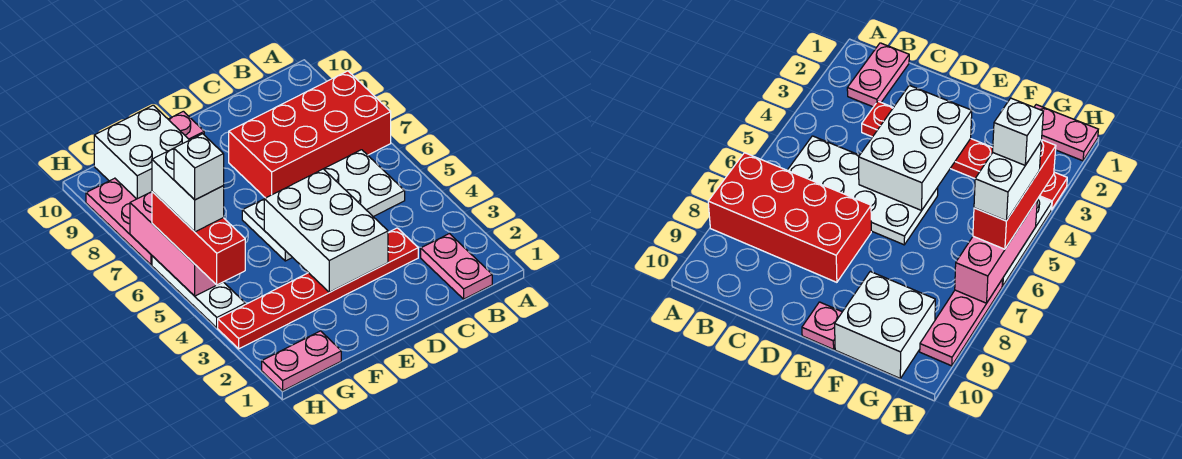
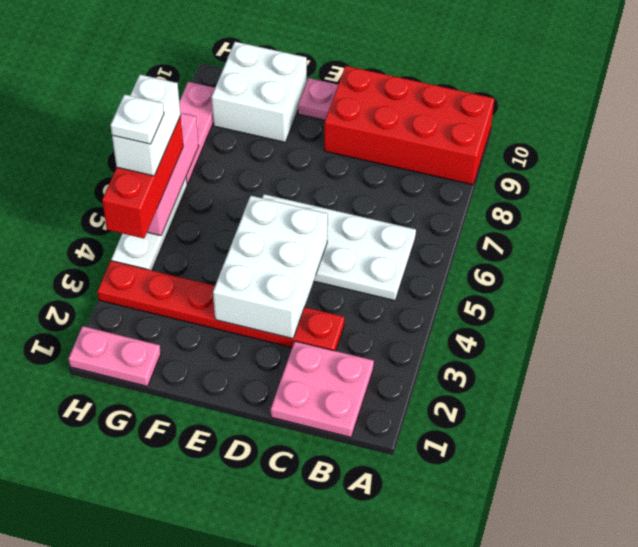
red brick A7:D8 level 1 -> red brick A9:D10 level 1
pink plate B1:B2 level 1 -> pink plate B1:C2 level 1
white brick H5 level 5 -> white plate H5 level 5

